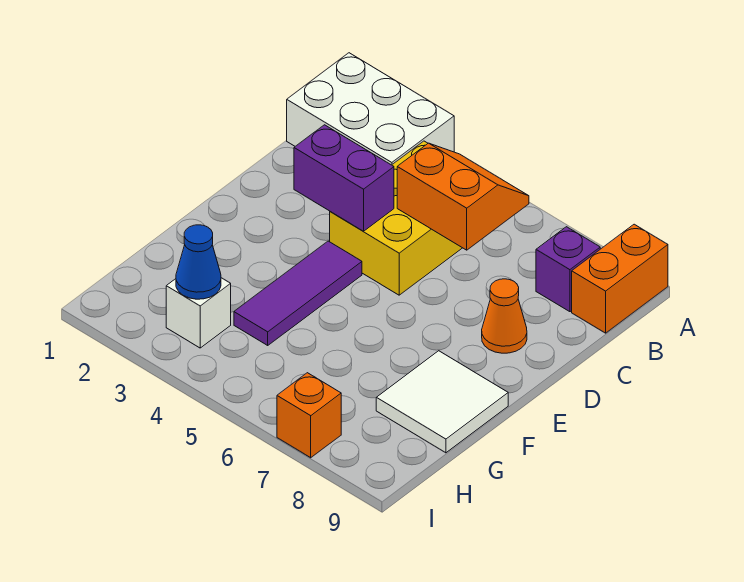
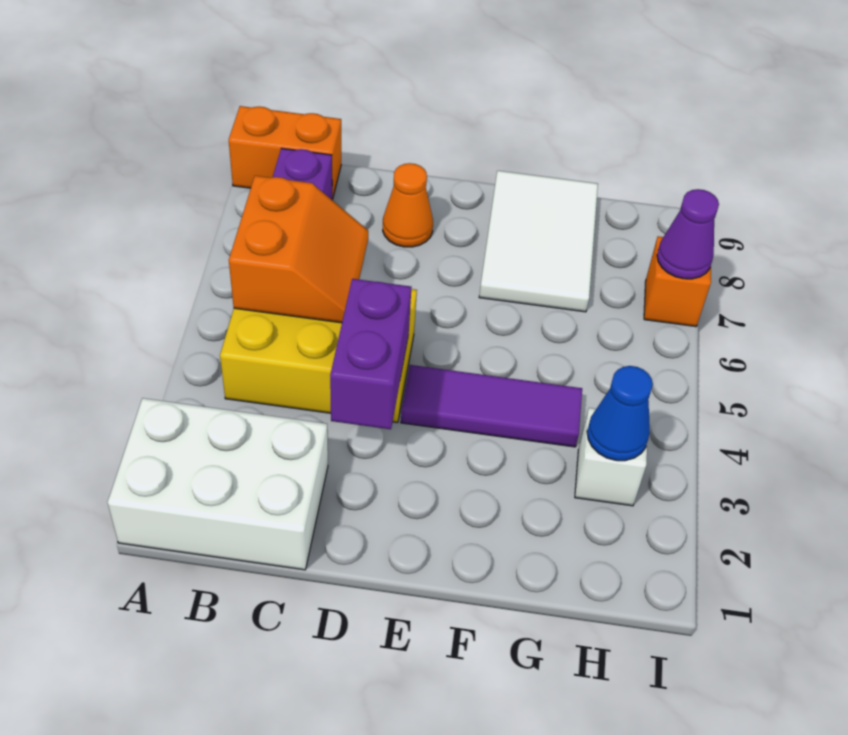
white brick A1:B3 level 1 -> white brick A1:C2 level 1
orange slope B5:C6 level 2 top C -> orange slope B5:C6 level 2 top B
white tile F8:G9 level 1 -> white tile F7:G9 level 1
none -> purple cone I7 level 2

